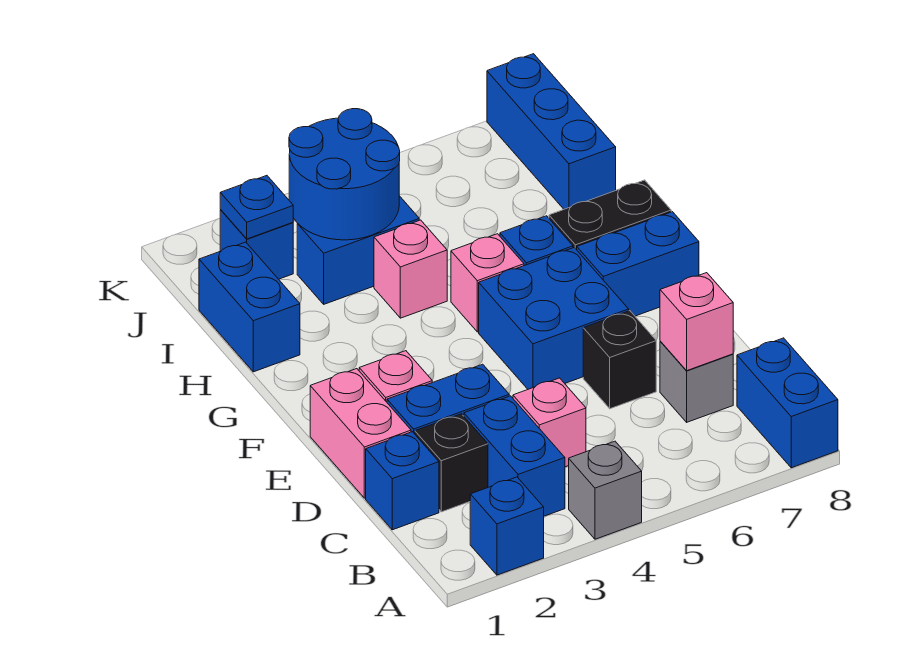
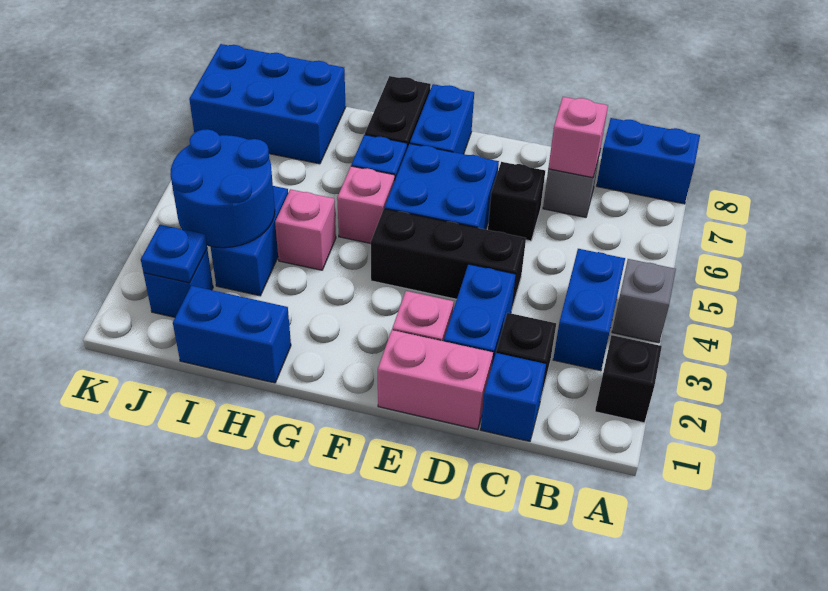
blue brick A2 level 1 -> black brick A2 level 1
blue brick B3:C3 level 1 -> blue brick B3:B4 level 1
pink brick C4 level 1 -> none
none -> black brick D4:F4 level 1
blue brick I8:K8 level 1 -> blue brick I7:K8 level 1

